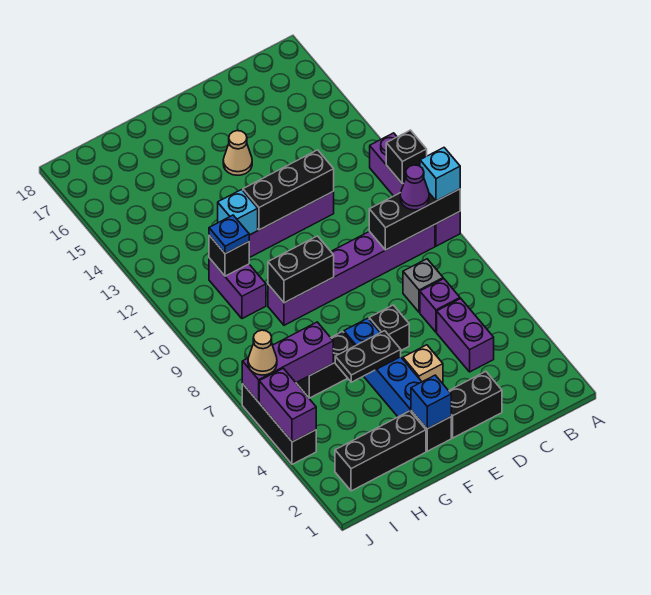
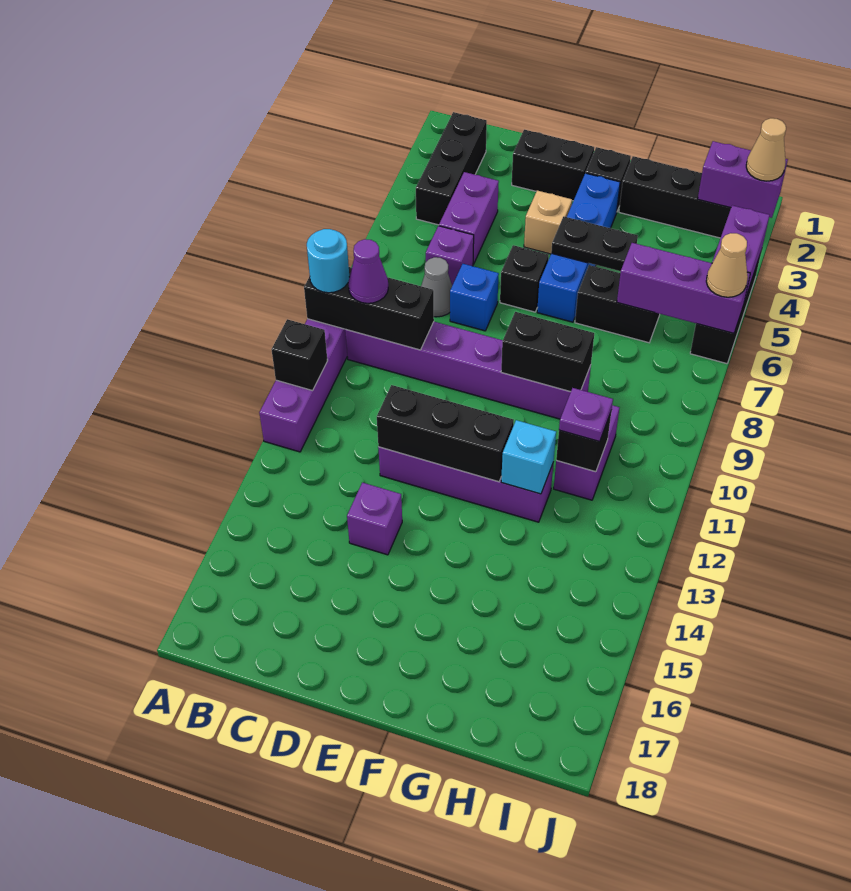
cyan brick A9 level 3 -> cyan round brick A9 level 3
none -> black brick B2:B4 level 1
grey brick C7 level 1 -> grey cone C7 level 1
none -> purple brick D14 level 1
tan cone E15 level 1 -> tan cone J2 level 3
blue brick F2 level 2 -> blue brick D7 level 1
blue plate H11 level 3 -> purple plate H11 level 3
none -> purple brick I2:J2 level 2

